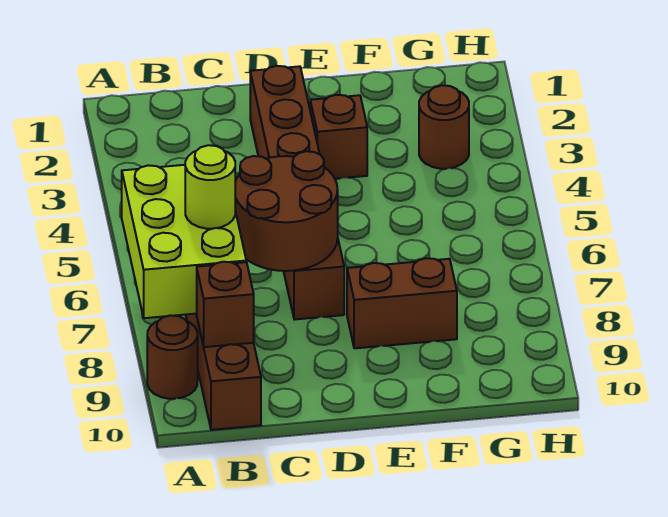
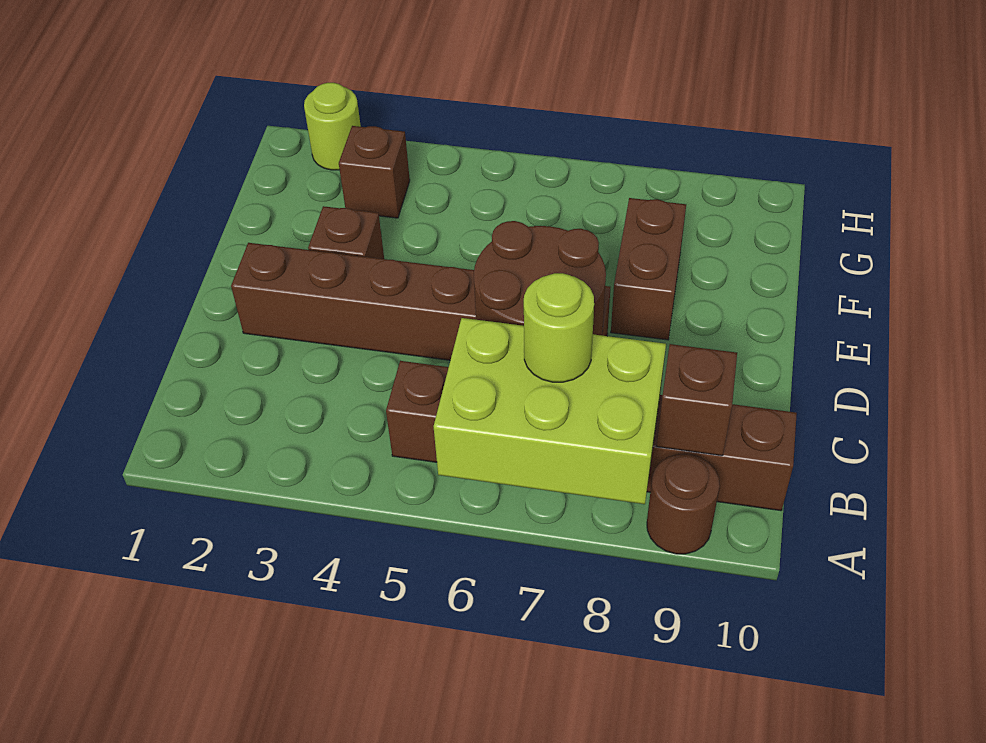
brown round brick G3 level 1 -> brown brick G3 level 1
none -> lime round brick H2 level 1

